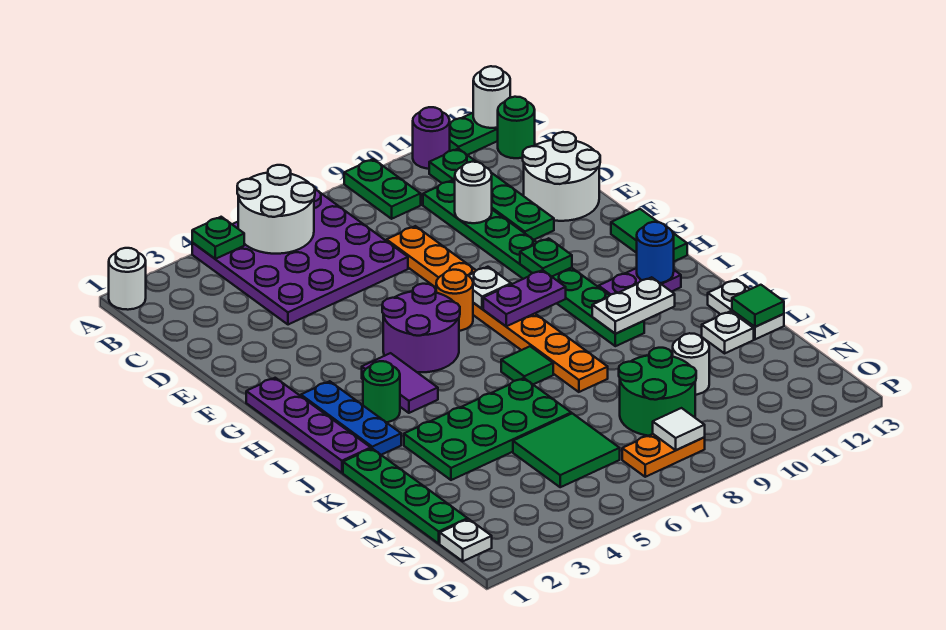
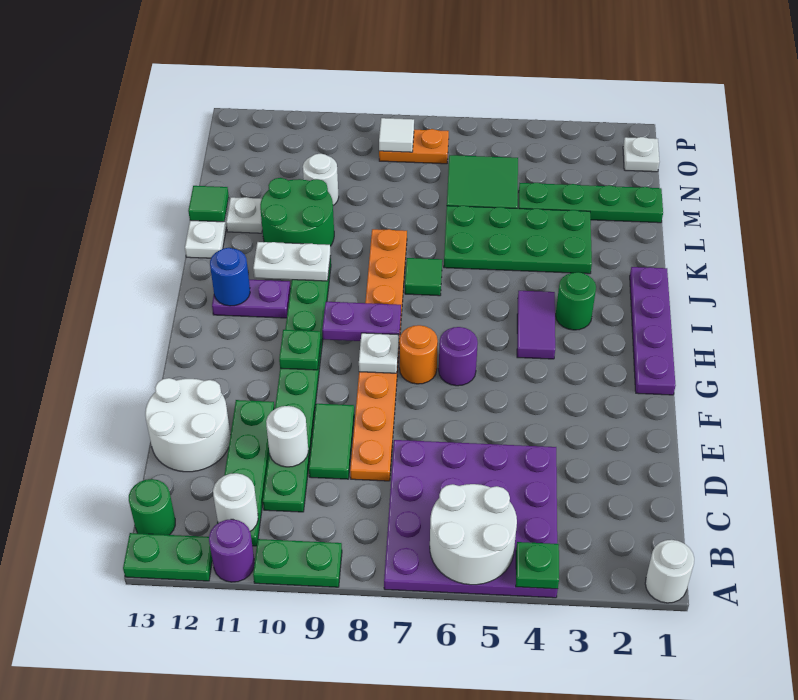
green plate A9:B9 level 1 -> green plate A9:A10 level 1
white round brick A13 level 2 -> white round brick B11 level 2
purple round brick G5:H6 level 1 -> purple round brick G6 level 1
green tile G13:H13 level 1 -> green tile D9:E9 level 1
blue plate H2:J2 level 1 -> none
green plate K1:N1 level 1 -> green plate M1:M4 level 1
green round brick M8:N9 level 1 -> green round brick K10:L11 level 1

